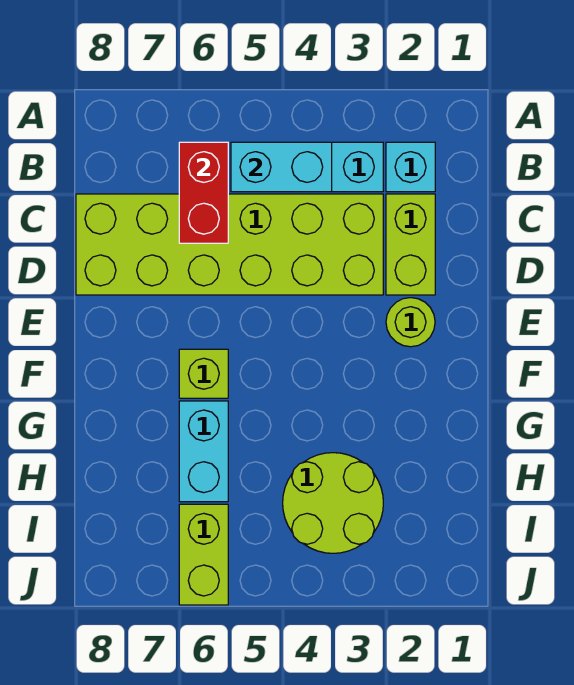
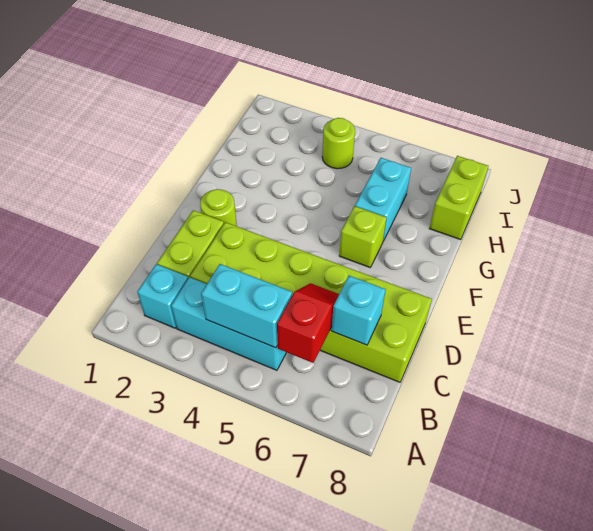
red brick B6:C6 level 2 -> red slope B6:C6 level 2 top B
none -> cyan brick C7 level 2
lime round brick H3:I4 level 1 -> lime round brick I4 level 1
lime brick I6:J6 level 1 -> lime brick H8:I8 level 1

